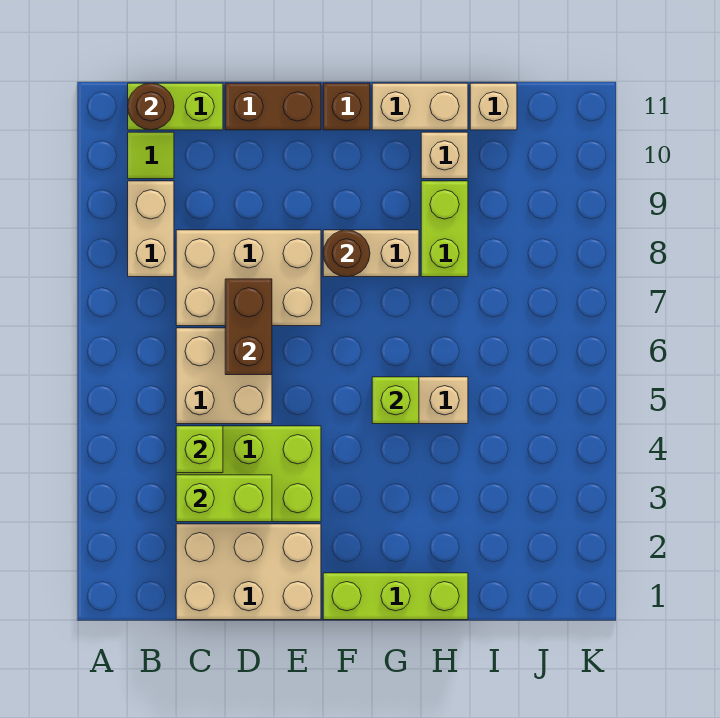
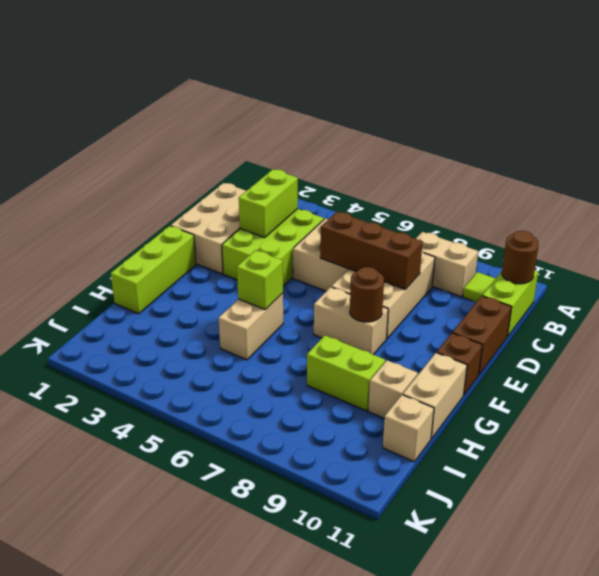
lime brick C4 level 2 -> none
brown brick D6:D7 level 2 -> brown brick D6:D8 level 2
tan brick F8:G8 level 1 -> tan brick F7:F8 level 1

